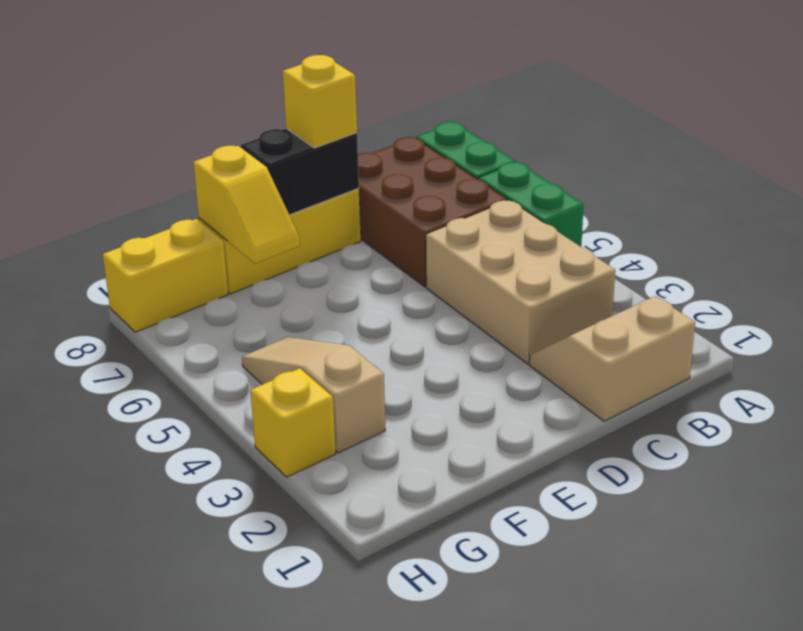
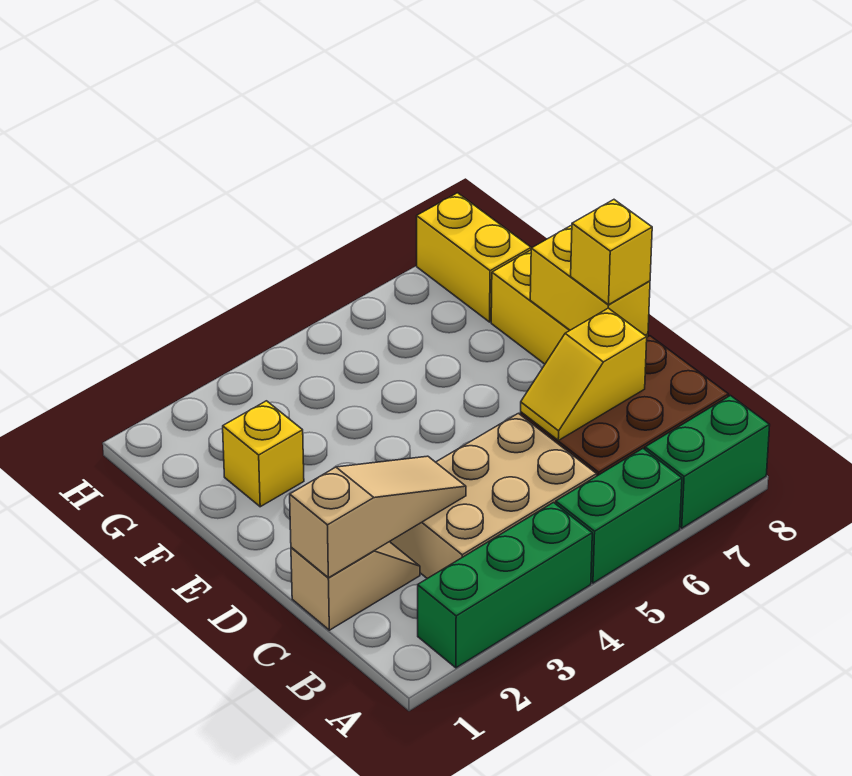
none -> green brick A2:A4 level 1
tan slope B1:C2 level 1 top 1 -> tan slope C1:C2 level 1 top 1
black brick D8:E8 level 2 -> yellow brick D8:E8 level 2
yellow slope F7:F8 level 2 top 8 -> yellow slope C6:C7 level 2 top 7
tan slope G3:G5 level 1 top 3 -> tan slope C1:C3 level 2 top 1
yellow brick H3 level 1 -> yellow brick F2 level 1

